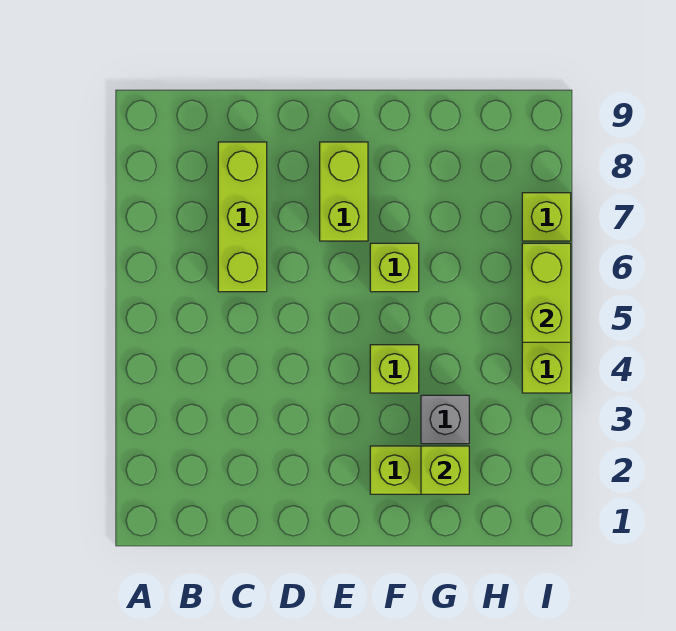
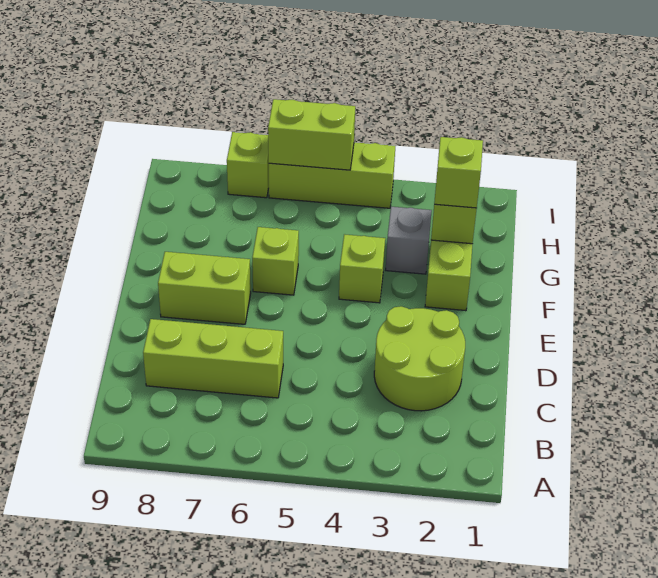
none -> lime round brick C2:D3 level 1
none -> lime brick G2 level 3

